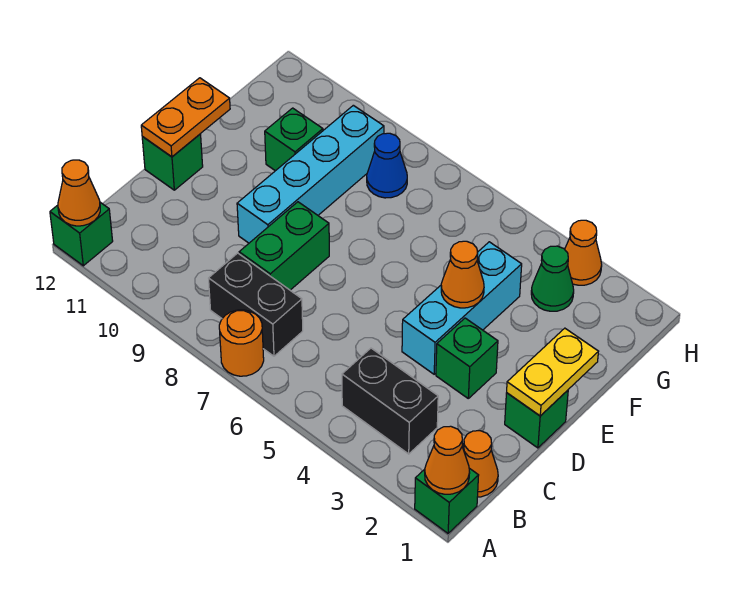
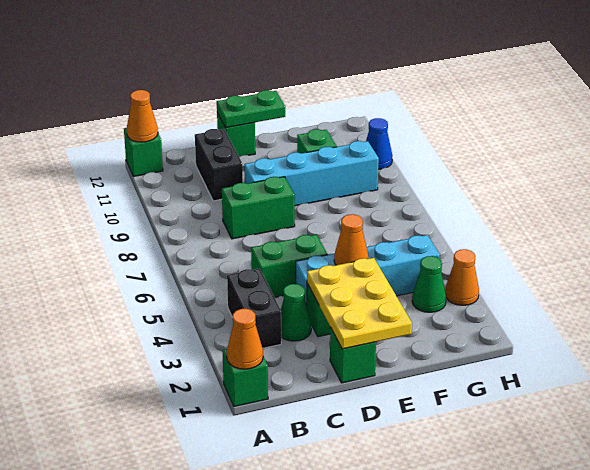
orange round brick A7 level 1 -> none
orange cone B1 level 1 -> none
black brick B7:B8 level 1 -> black brick C10:C11 level 1
none -> green cone C3 level 1
none -> green brick C5:D5 level 1
yellow plate D1:E1 level 2 -> yellow plate D1:E3 level 2
cyan brick D4:F4 level 1 -> cyan brick D4:G4 level 1
orange plate D12:E12 level 2 -> green plate D12:E12 level 2
blue cone G8 level 1 -> blue cone H10 level 1

